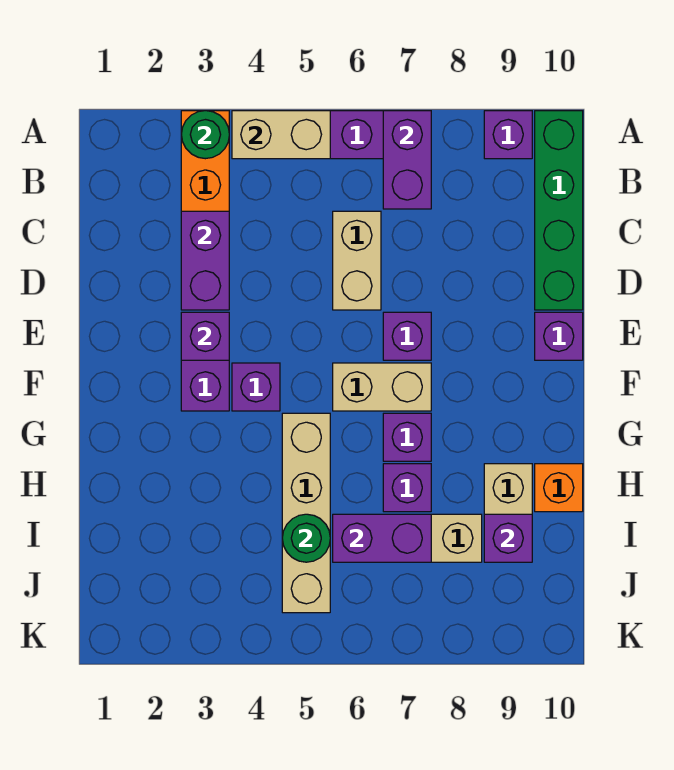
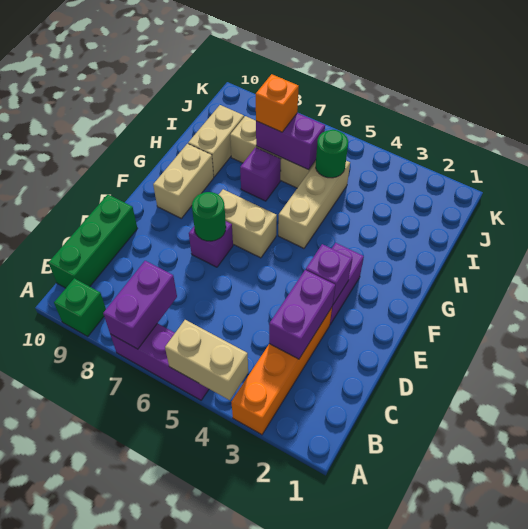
green round brick A3 level 2 -> green round brick E7 level 2
purple brick A9 level 1 -> green brick A9 level 1
green brick A10:D10 level 1 -> green brick B10:D10 level 1
tan brick C6:D6 level 1 -> tan brick F9:G9 level 1
purple brick E10 level 1 -> none
purple brick F4 level 1 -> none
tan brick G5:J5 level 1 -> tan brick G5:I5 level 1
purple brick G7 level 1 -> none
orange brick H10 level 1 -> orange brick I7 level 3
purple brick I9 level 2 -> none

